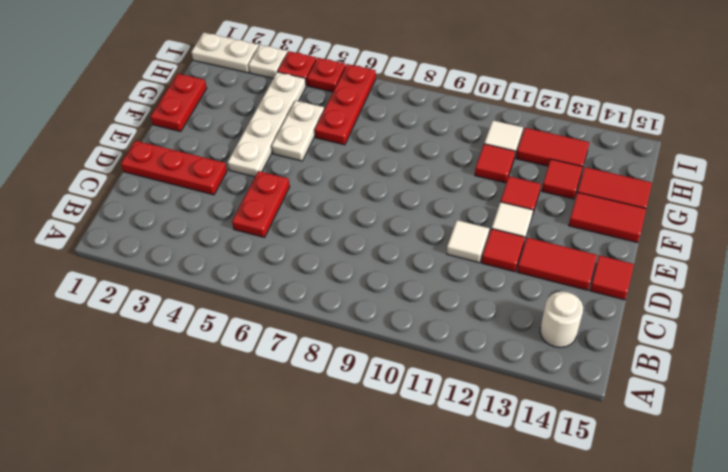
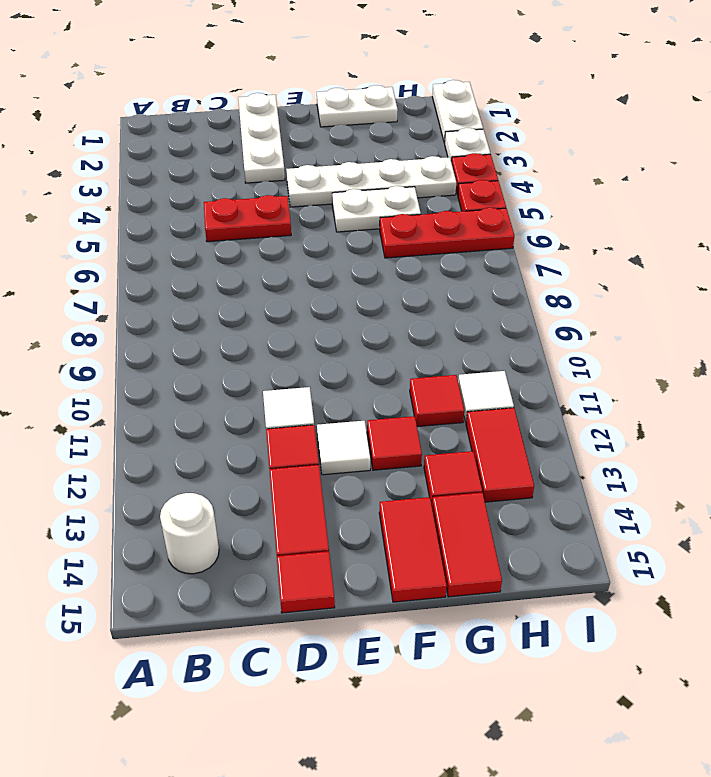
red plate D1:D3 level 1 -> white plate D1:D3 level 1
red plate F1:G1 level 1 -> white plate F1:G1 level 1

